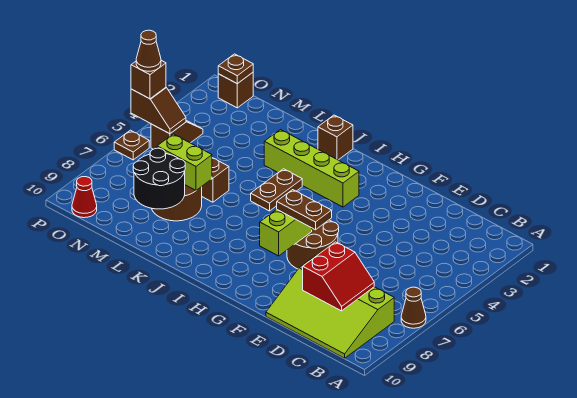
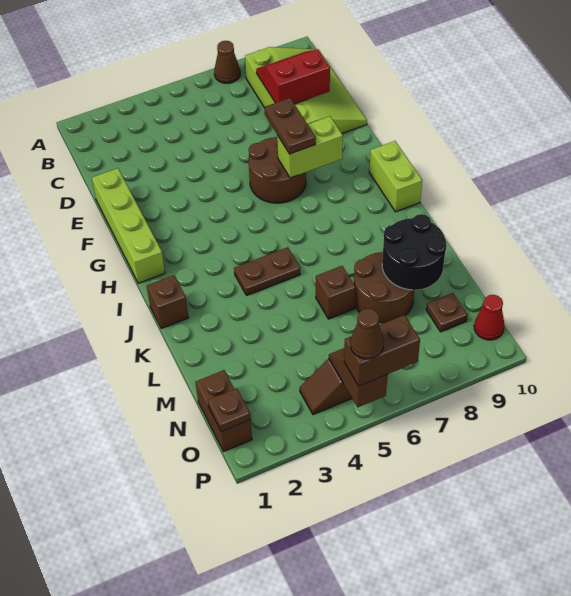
lime brick H3:K3 level 1 -> lime brick E1:H1 level 1
lime brick L7:M7 level 2 -> lime brick H10:I10 level 1
brown brick O1 level 1 -> brown brick N1:O1 level 1
brown brick P5 level 3 -> brown brick P5:P6 level 3
brown plate P6 level 1 -> brown plate N9 level 1

